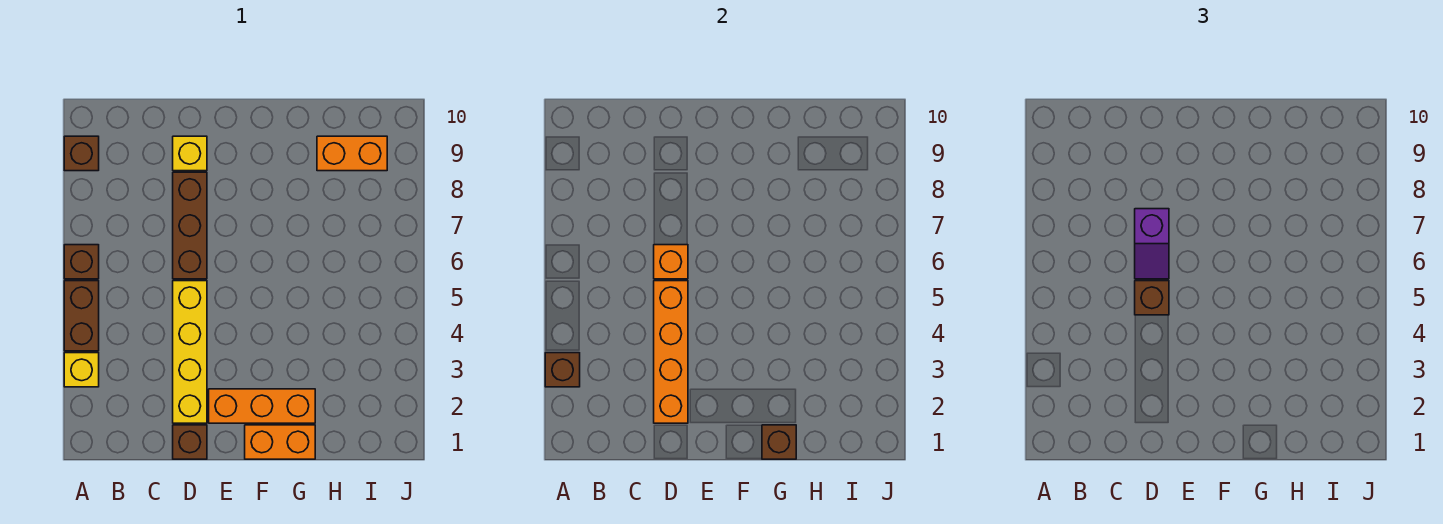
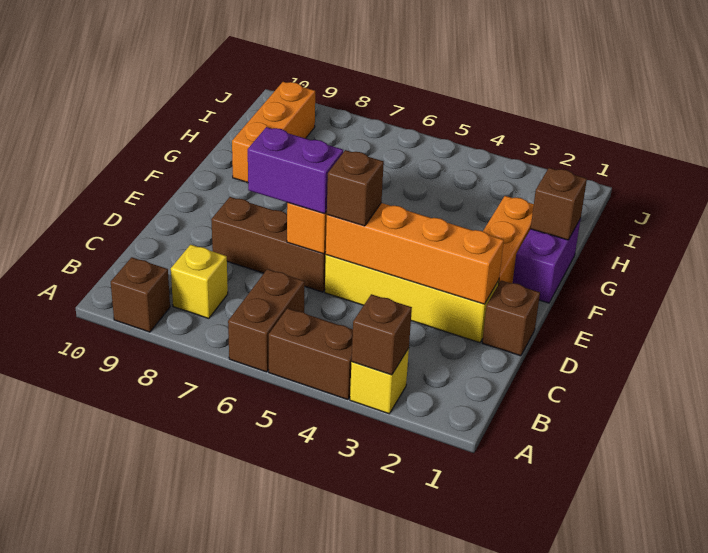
brown brick A6 level 1 -> brown brick A6:B6 level 1
purple slope D6:D7 level 3 top 7 -> purple brick D6:D7 level 3
yellow brick D9 level 1 -> yellow brick B8 level 1
orange brick F1:G1 level 1 -> purple brick F1:G1 level 1
orange brick H9:I9 level 1 -> orange brick G9:I9 level 1

